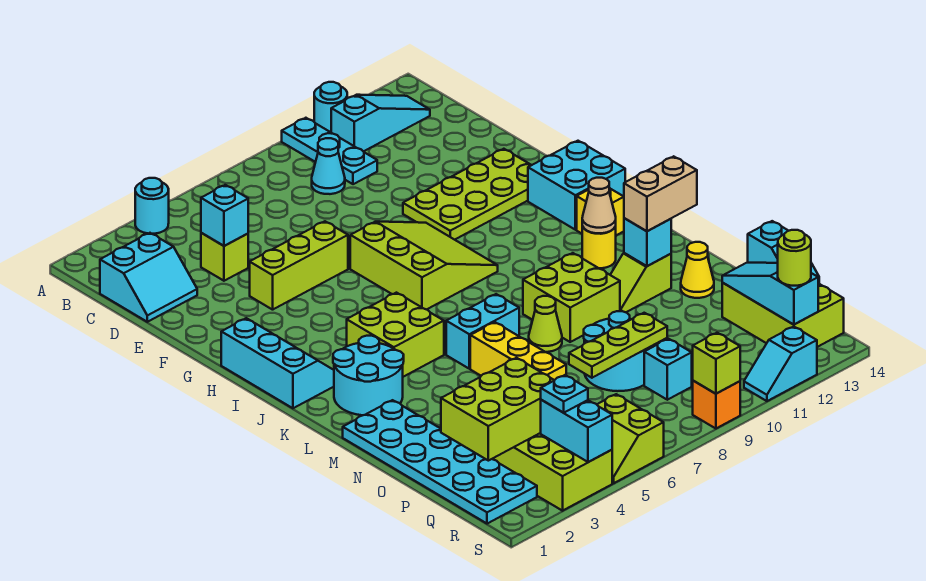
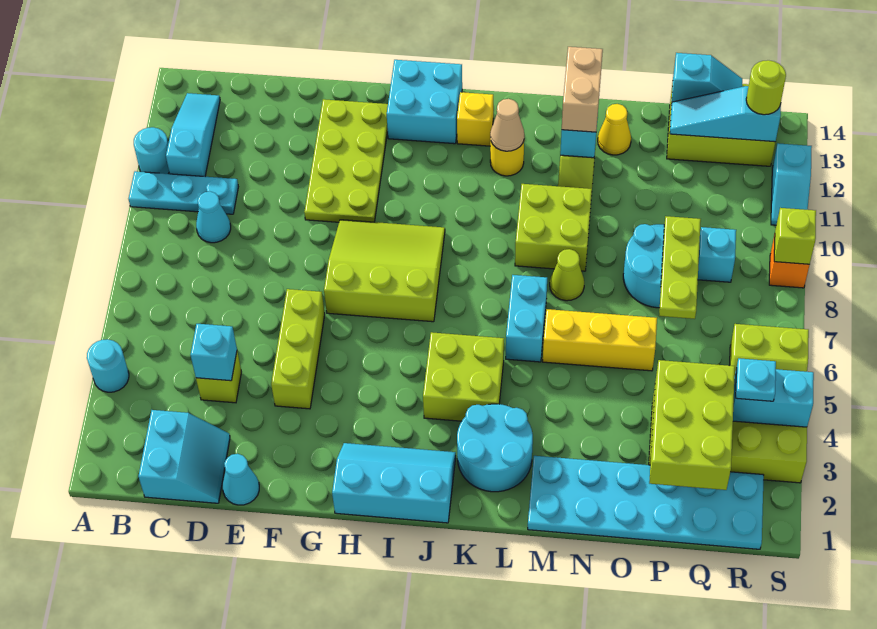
none -> cyan cone E1 level 1

